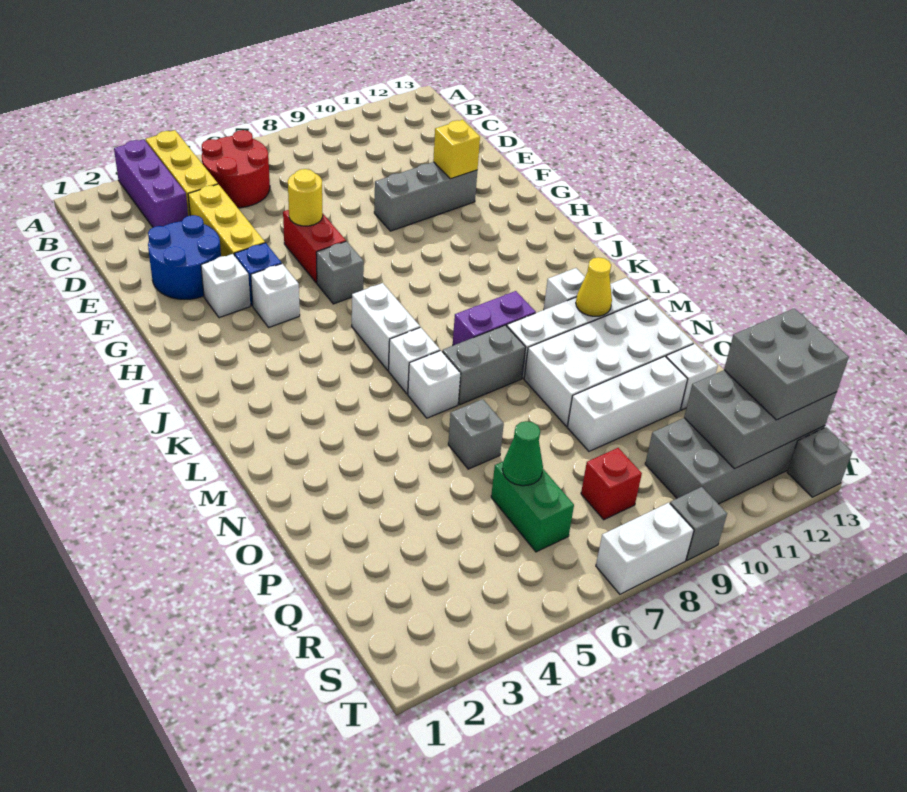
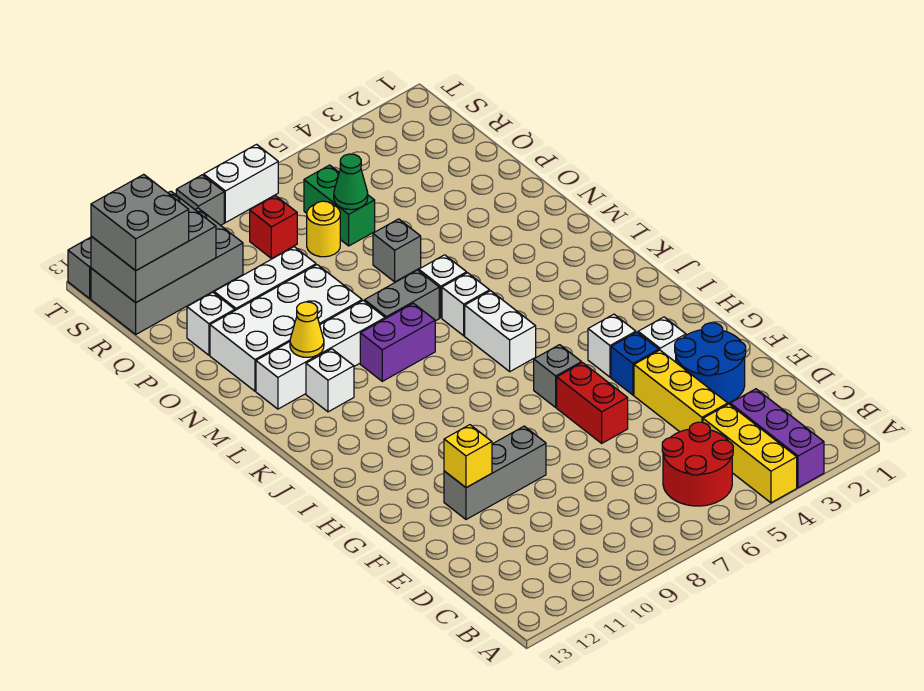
yellow round brick F6 level 2 -> yellow round brick Q7 level 1

